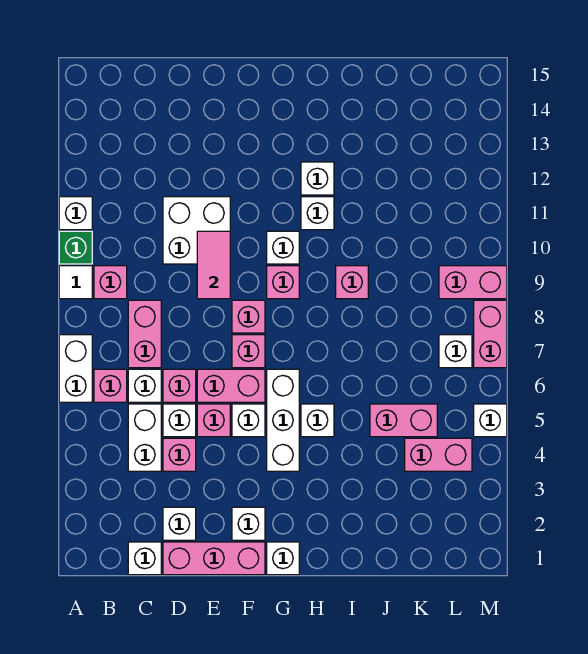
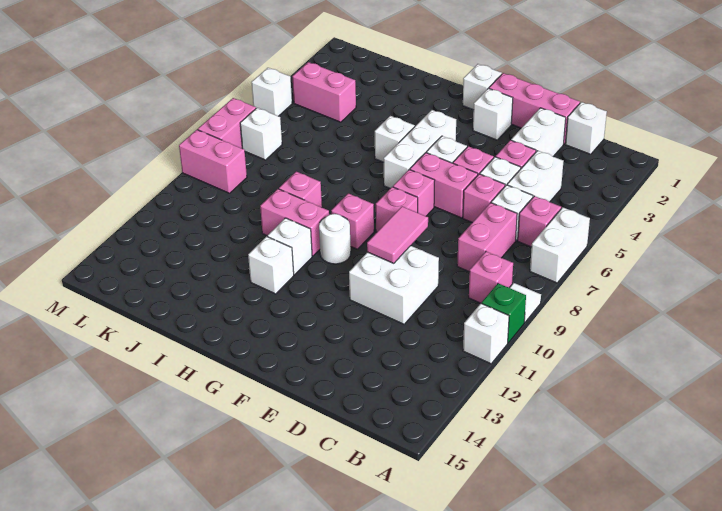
white brick D2 level 1 -> white brick D2:D3 level 1
white brick G10 level 1 -> white round brick G10 level 1
pink brick J5:K5 level 1 -> pink brick H10:I10 level 1

